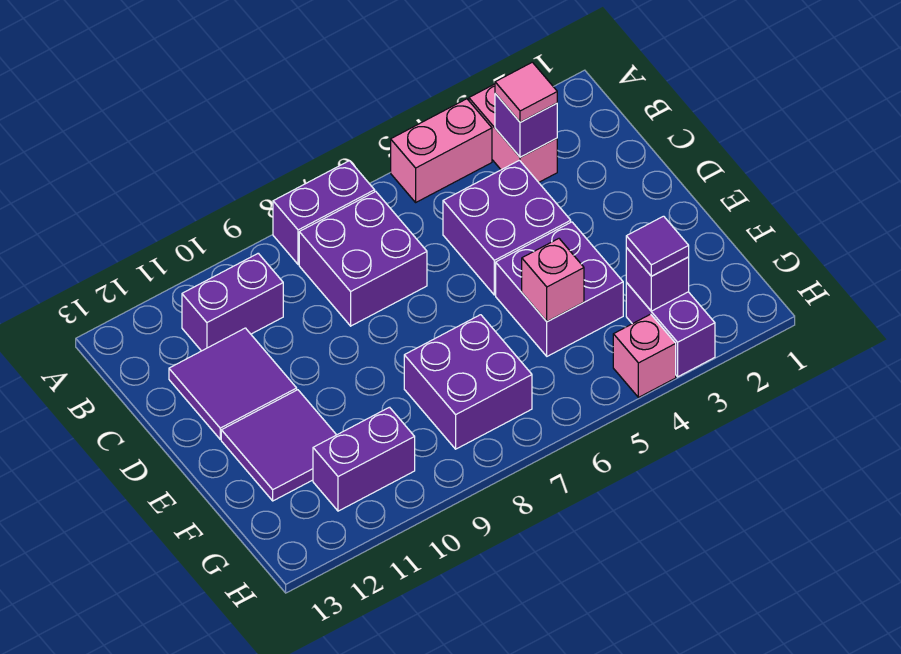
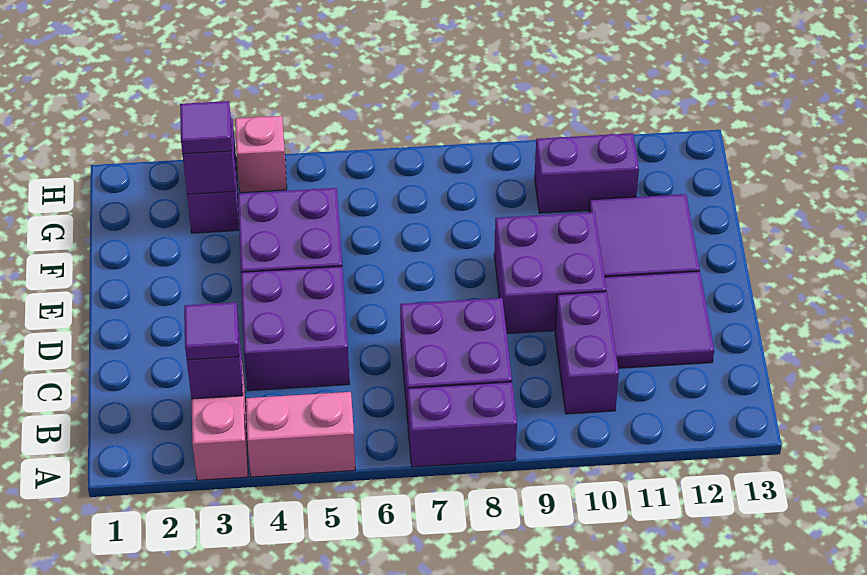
pink tile B3 level 3 -> purple tile B3 level 3
purple brick B10:B11 level 1 -> purple brick B10:C10 level 1
pink brick F5 level 2 -> none
purple brick F7:G8 level 1 -> purple brick D9:E10 level 1

